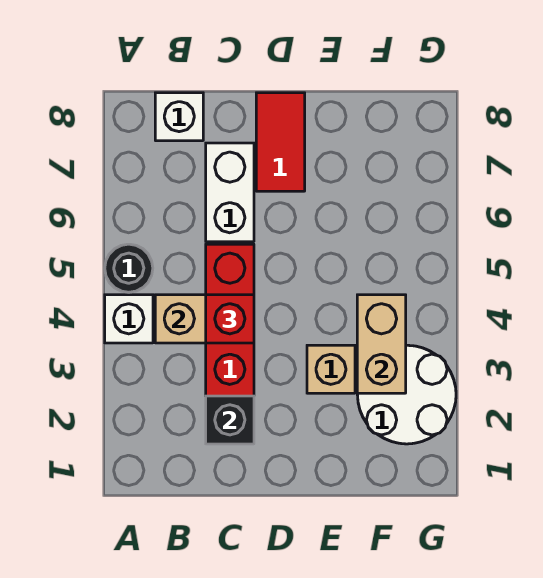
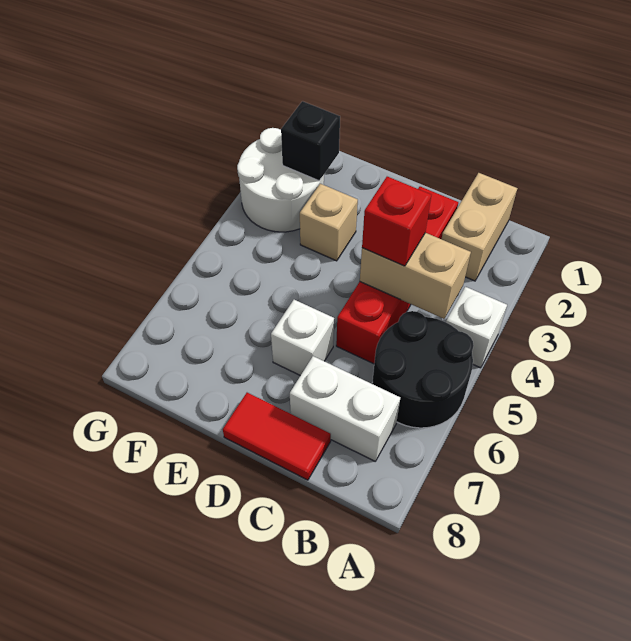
black round brick A5 level 1 -> black round brick A5:B6 level 1
white brick B8 level 1 -> white brick D6 level 1
black brick C2 level 2 -> black brick F2 level 2
white brick C6:C7 level 1 -> white brick B7:C7 level 1
red tile D7:D8 level 1 -> red tile C8:D8 level 1
tan brick F3:F4 level 2 -> tan brick B1:B2 level 1

